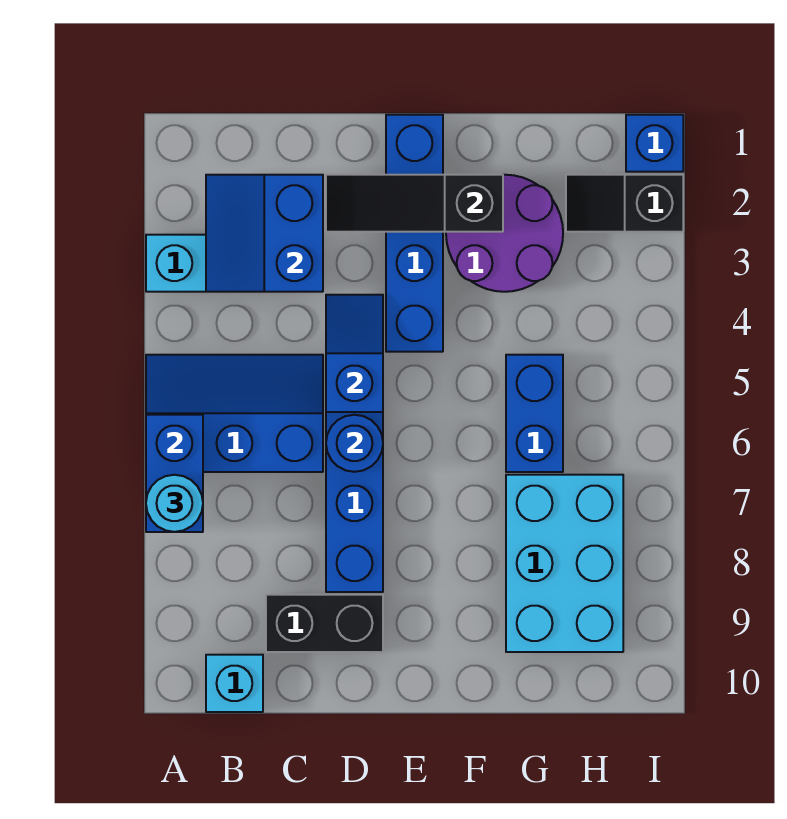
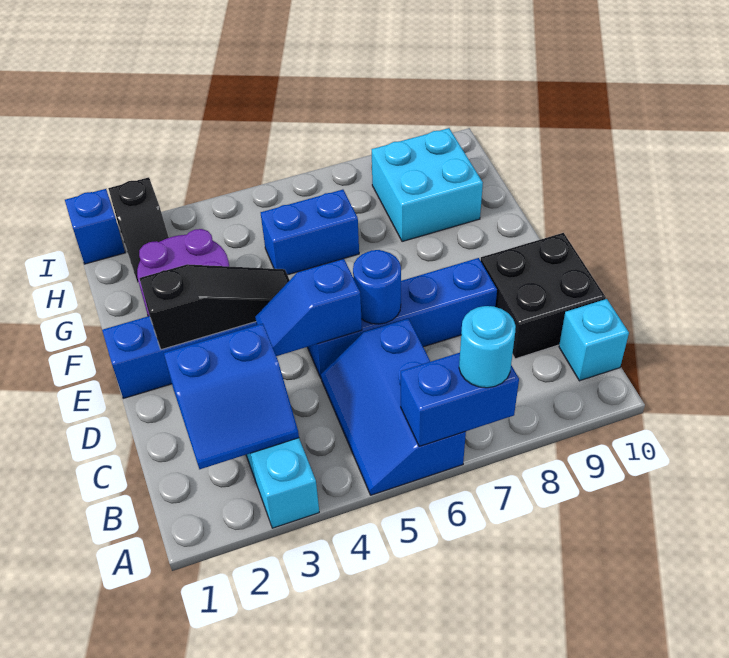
black brick C9:D9 level 1 -> black brick C9:D10 level 1
black slope D2:F2 level 2 top F -> black slope E2:E4 level 2 top 2
cyan brick G7:H9 level 1 -> cyan brick G8:H9 level 1

